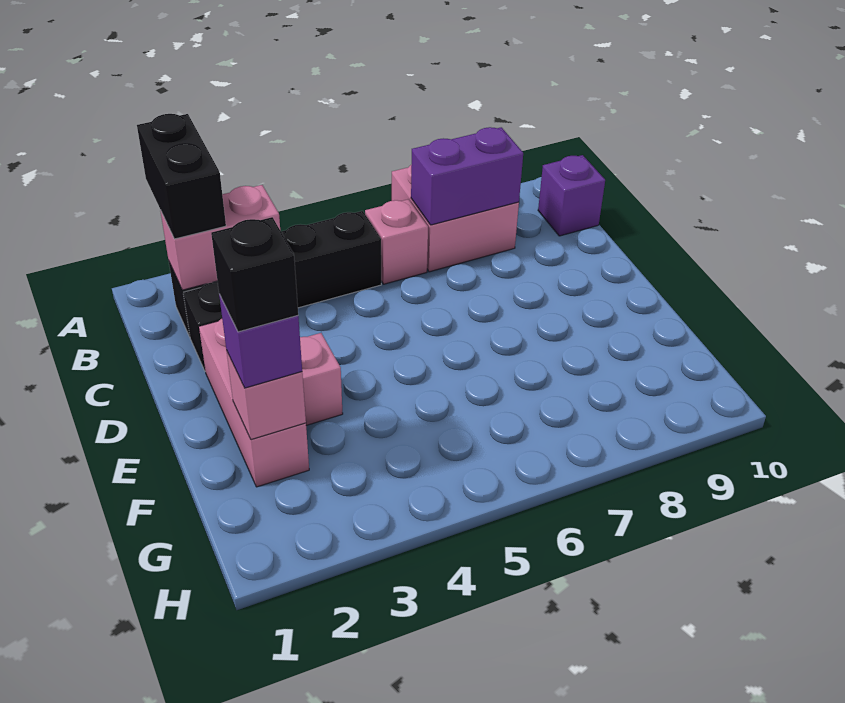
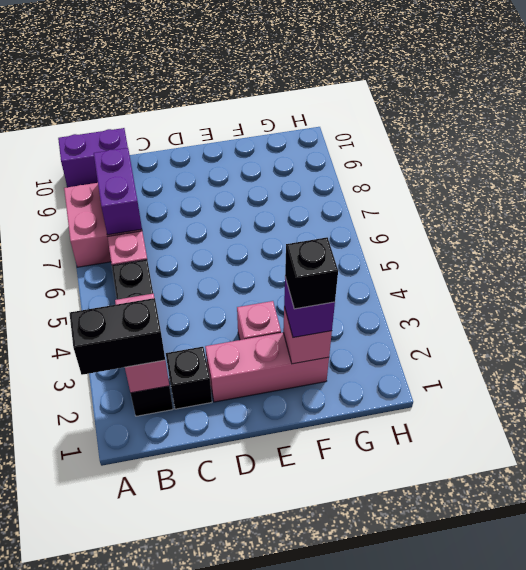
purple brick B10 level 1 -> purple brick A10:B10 level 1

